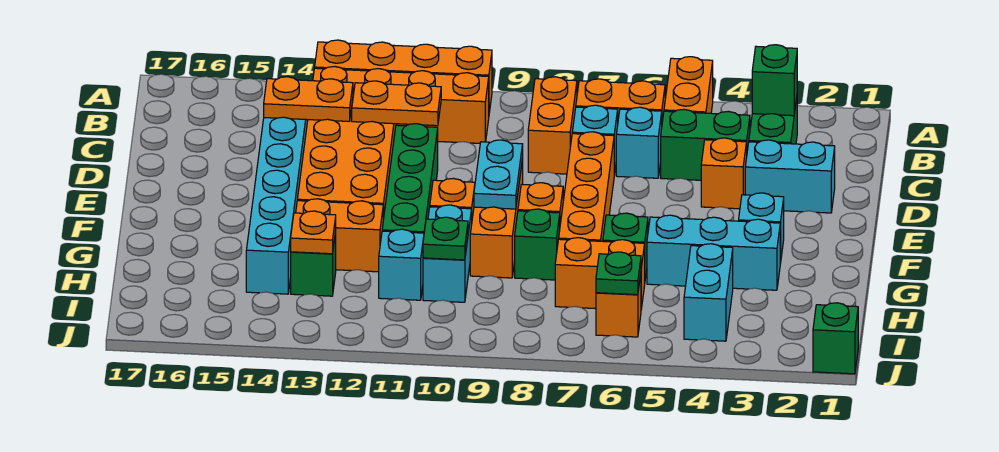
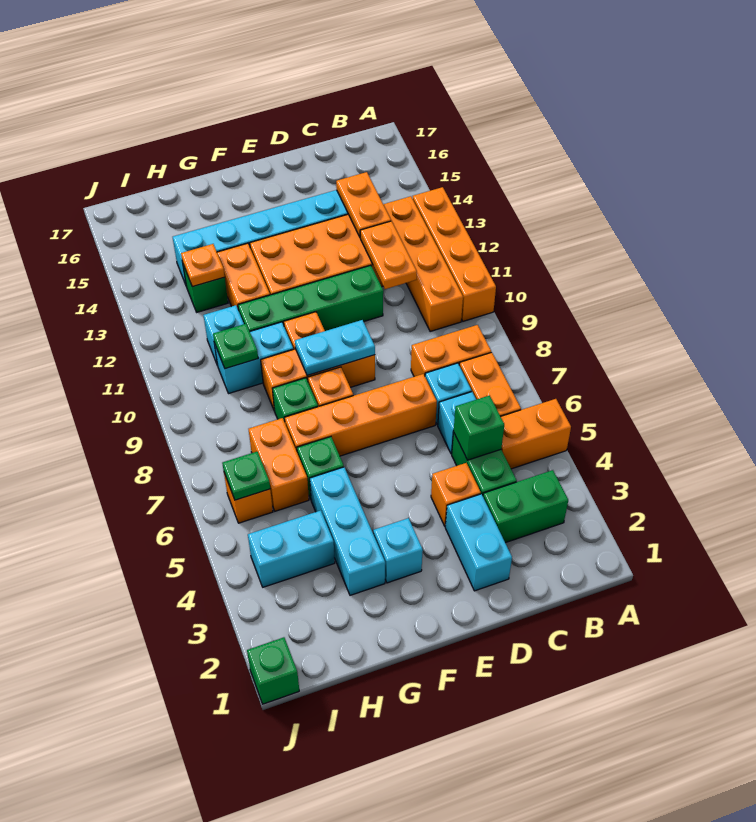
green brick B3 level 2 -> green brick C5 level 2

